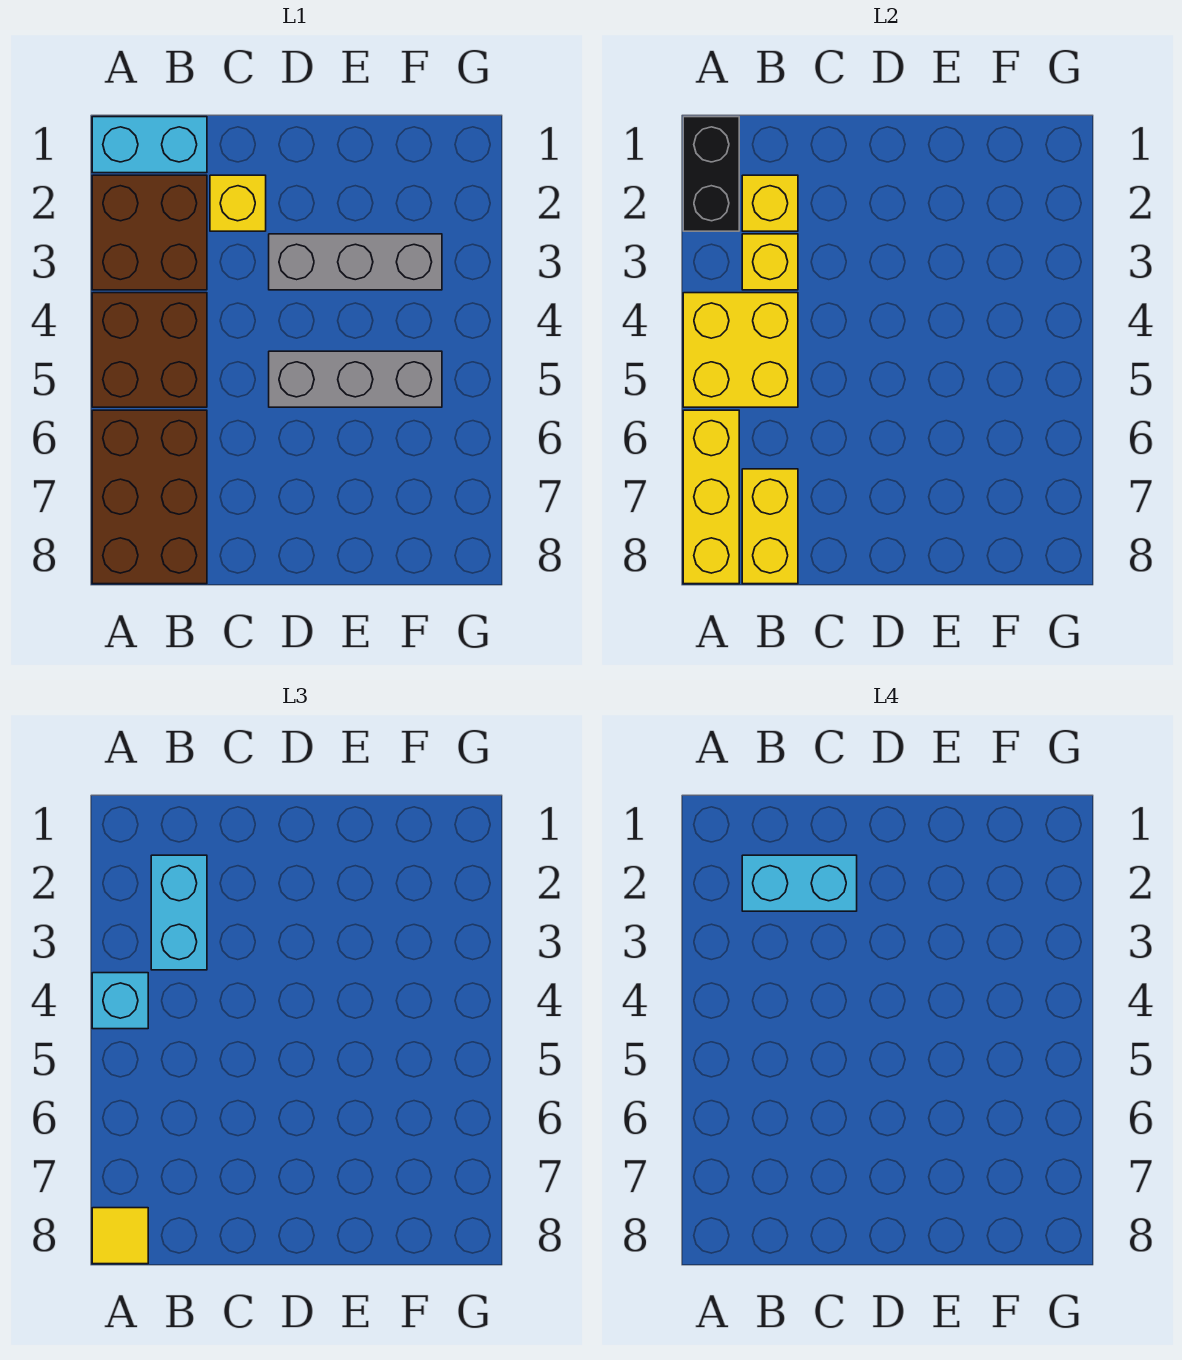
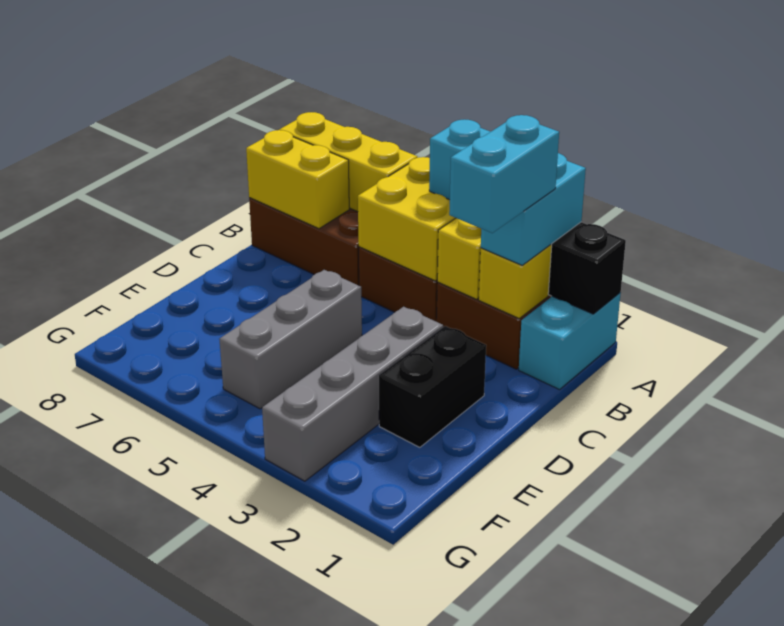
yellow tile A8 level 3 -> none
cyan brick B2:B3 level 3 -> cyan brick A2:B2 level 3
yellow brick C2 level 1 -> none
none -> black brick D2:E2 level 1
grey brick D3:F3 level 1 -> grey brick D3:G3 level 1

